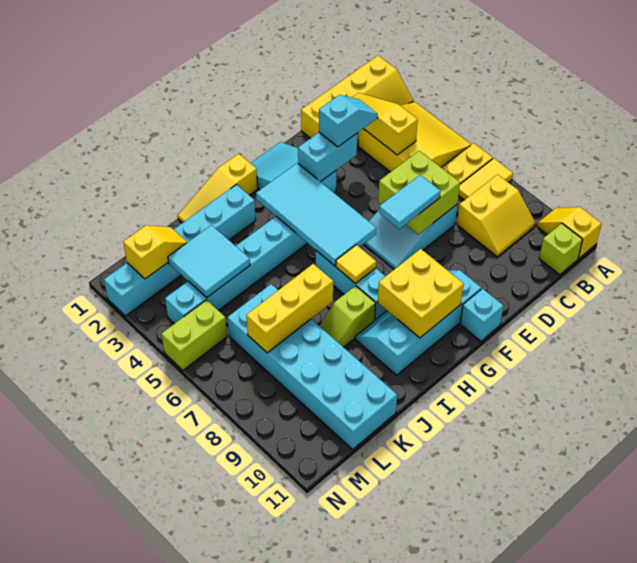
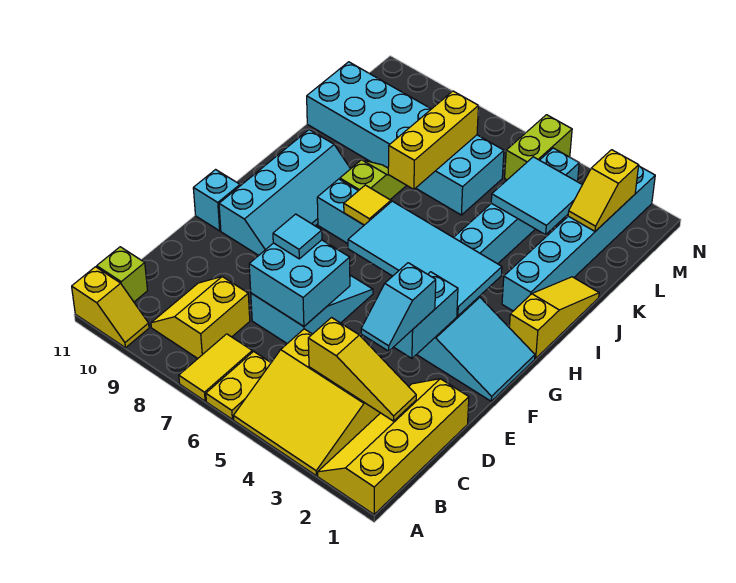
lime brick D6:E7 level 2 -> cyan brick D6:E7 level 2
cyan tile E7:F7 level 3 -> cyan tile E7 level 3
yellow brick G9:H10 level 2 -> none

